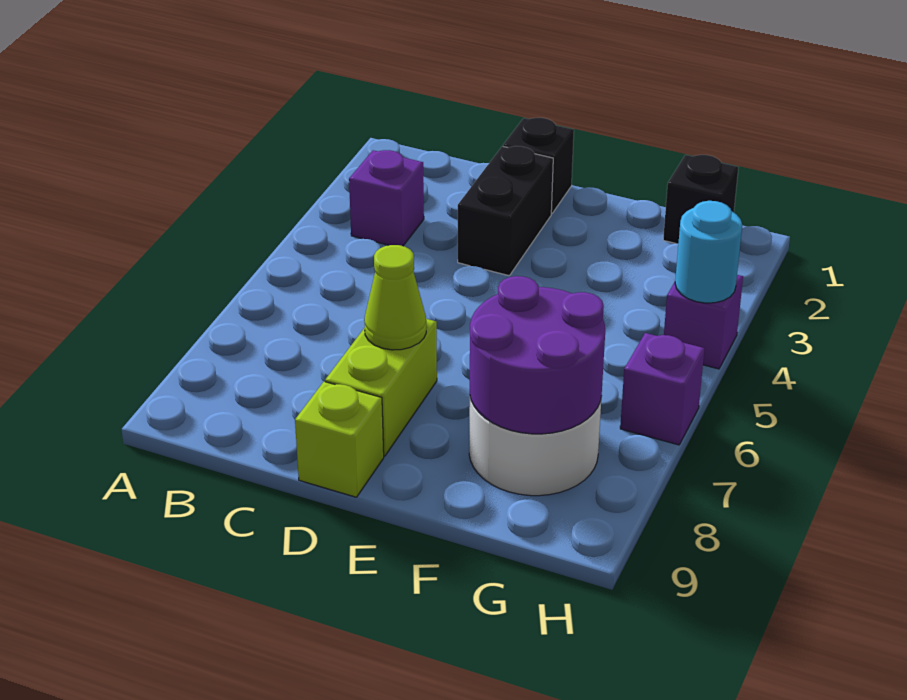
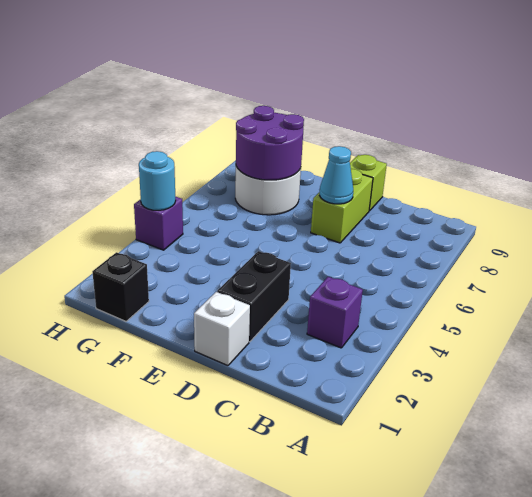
black brick D1 level 1 -> white brick D1 level 1
lime cone D7 level 2 -> cyan cone D7 level 2
purple brick H6 level 1 -> none

